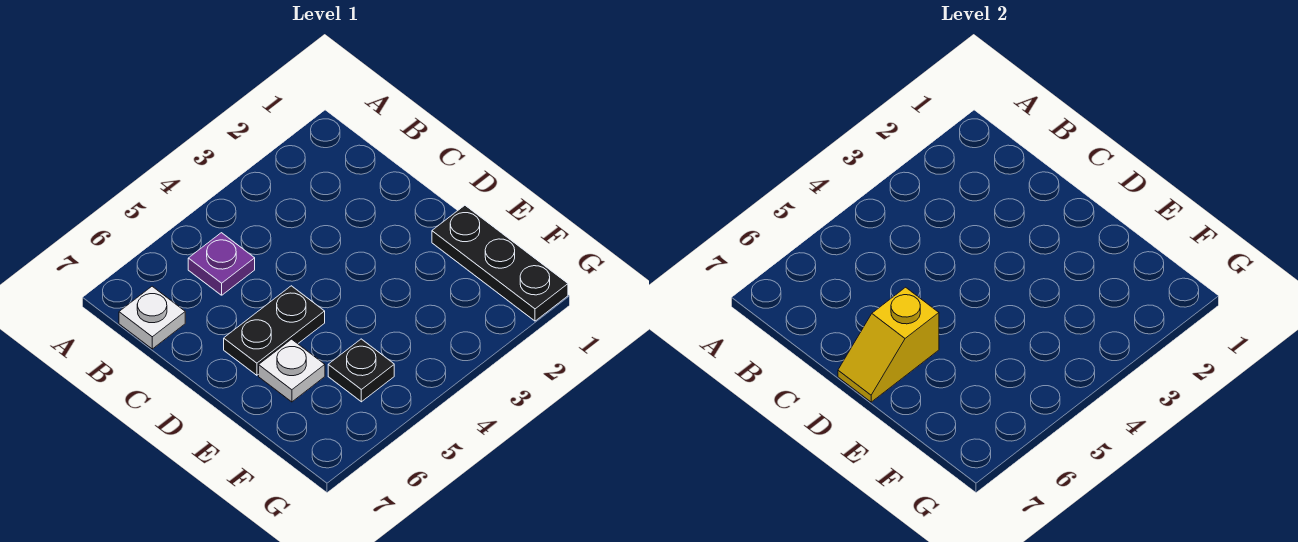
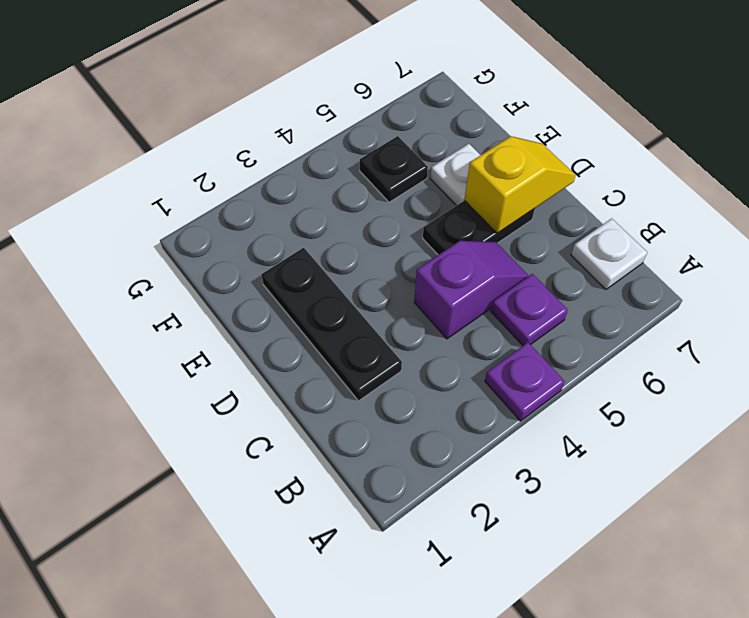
none -> purple plate A4 level 1
none -> purple slope C4:C5 level 1 top 4
black plate E1:G1 level 1 -> black plate C2:E2 level 1

